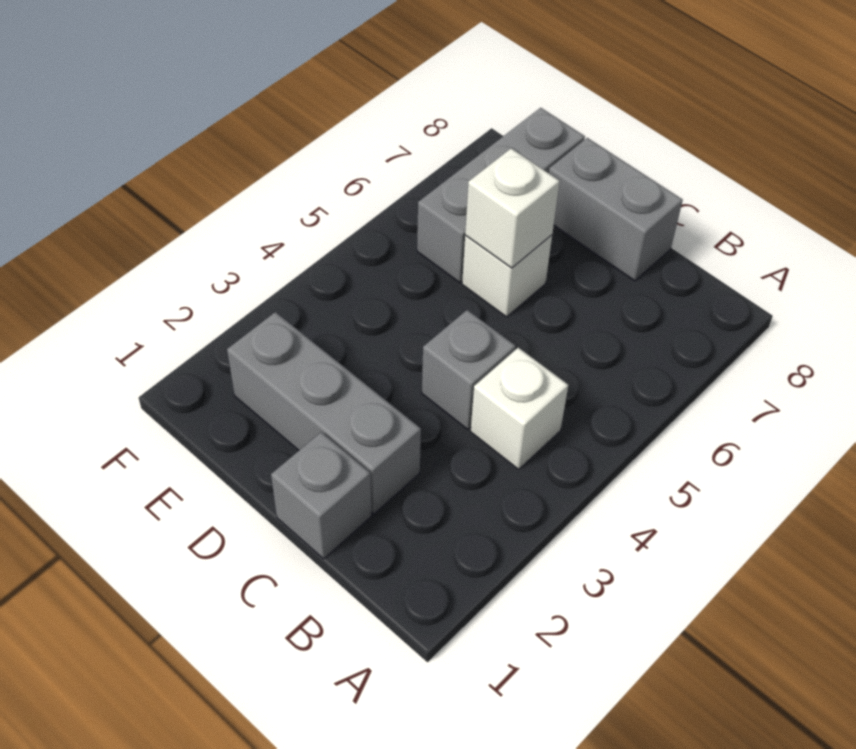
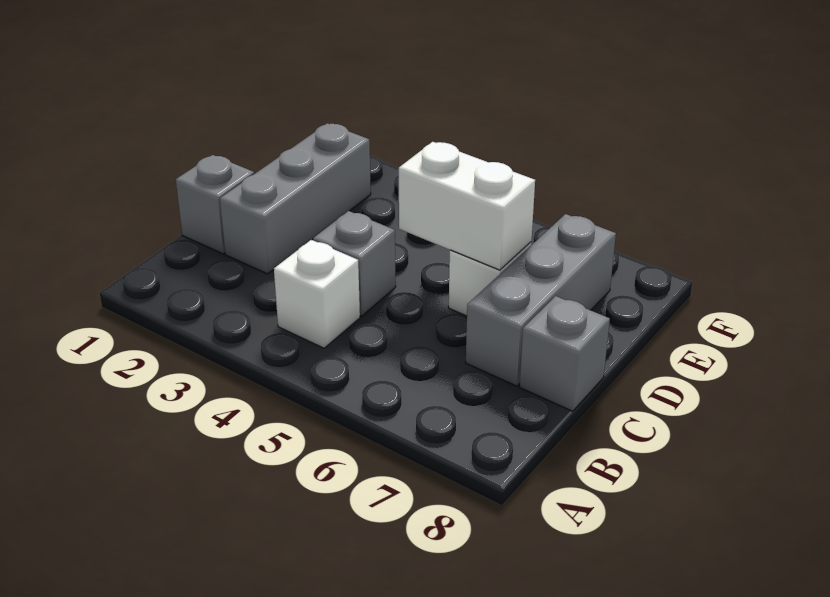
grey brick C8:D8 level 1 -> grey brick C8 level 1
white brick D6 level 2 -> white brick D5:D6 level 2
grey brick E6:E8 level 1 -> grey brick C7:E7 level 1

